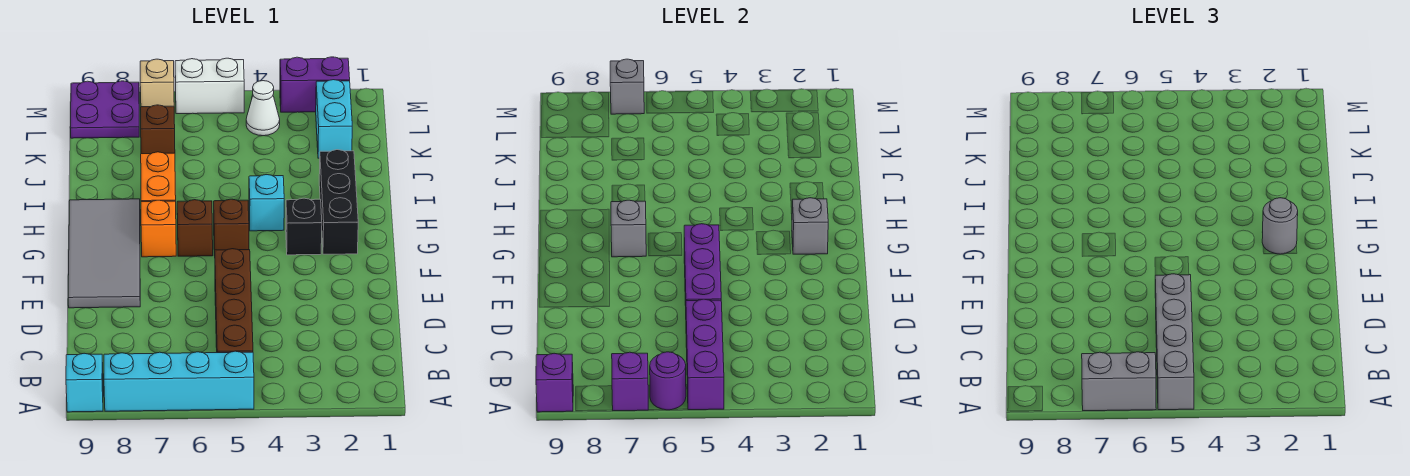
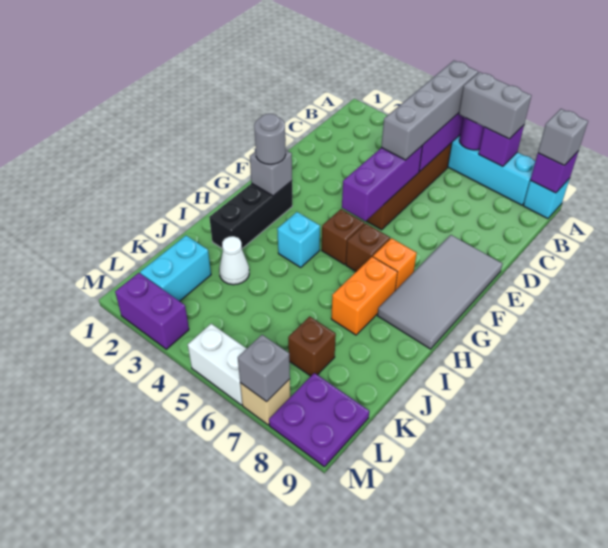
black brick G3 level 1 -> none
grey brick G7 level 2 -> grey brick A9 level 3
white cone L4 level 1 -> white cone J3 level 1

